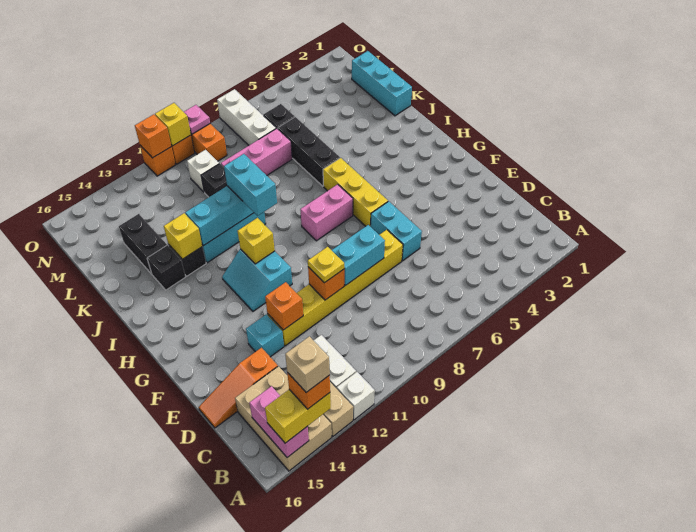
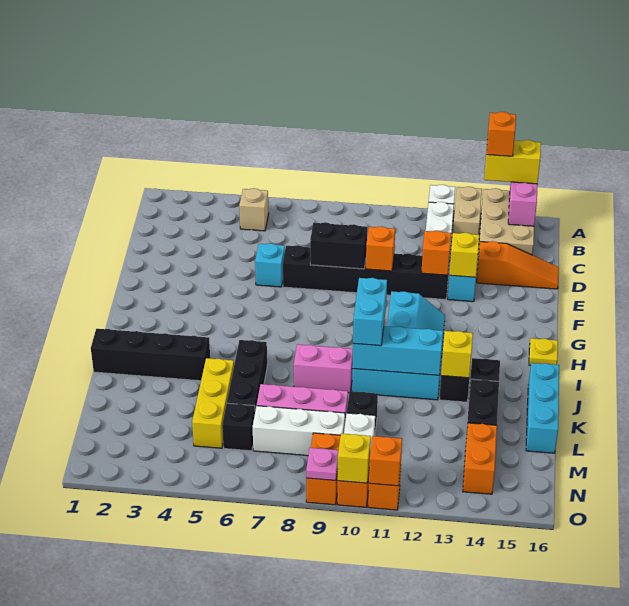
tan brick A14 level 5 -> tan brick B5 level 1
cyan brick E6:F6 level 1 -> cyan brick E6 level 1
yellow brick E7:E12 level 1 -> black brick E7:E12 level 1
cyan brick E8:E9 level 2 -> black brick E8:E9 level 2
yellow plate E10 level 3 -> yellow plate H16 level 1
yellow brick G6:I6 level 1 -> yellow brick K5:M5 level 1
pink brick H7:H8 level 1 -> pink brick J8:J9 level 1
yellow brick H11 level 2 -> yellow brick E13 level 2
none -> black brick J1:J4 level 1
cyan brick K1:M1 level 1 -> cyan brick J16:L16 level 1
white brick M7:O7 level 1 -> white brick M7:M9 level 1
none -> orange brick M14:N14 level 1

